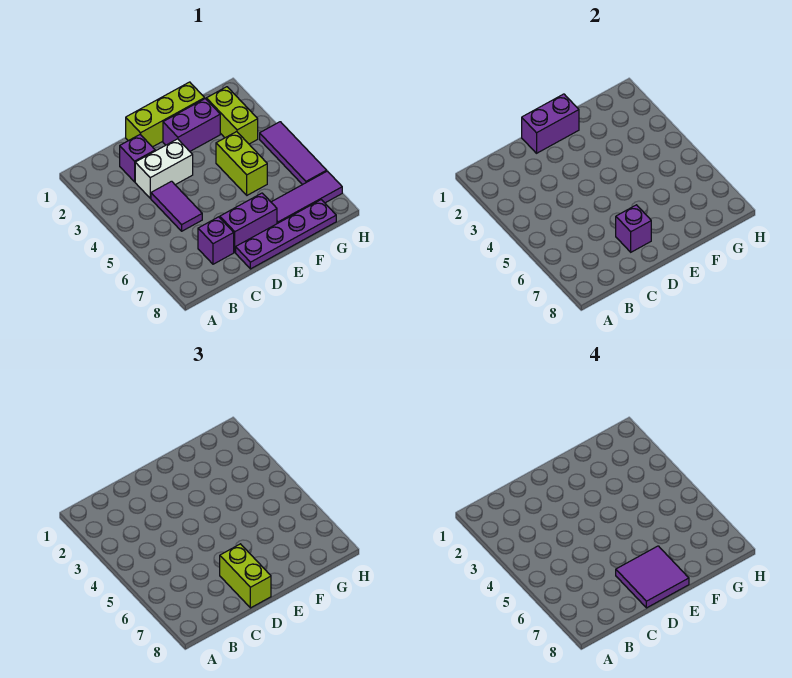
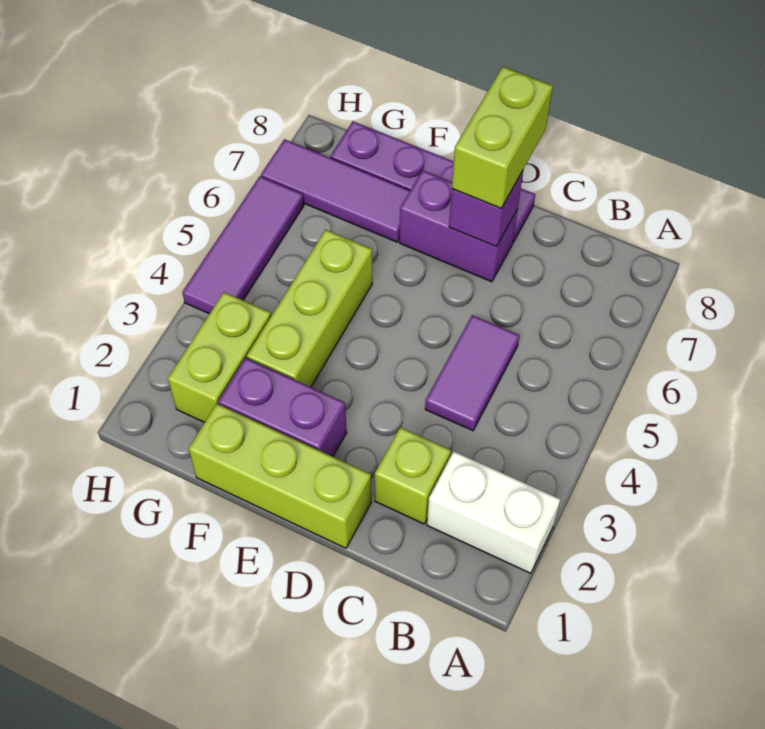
purple brick C2 level 1 -> lime brick C2 level 1
white brick C3:D3 level 1 -> white brick A2:B2 level 1
purple brick C7 level 1 -> none
purple brick D1:E1 level 2 -> none
purple tile D7:E8 level 4 -> none
lime brick F4:F5 level 1 -> lime brick F3:F5 level 1

